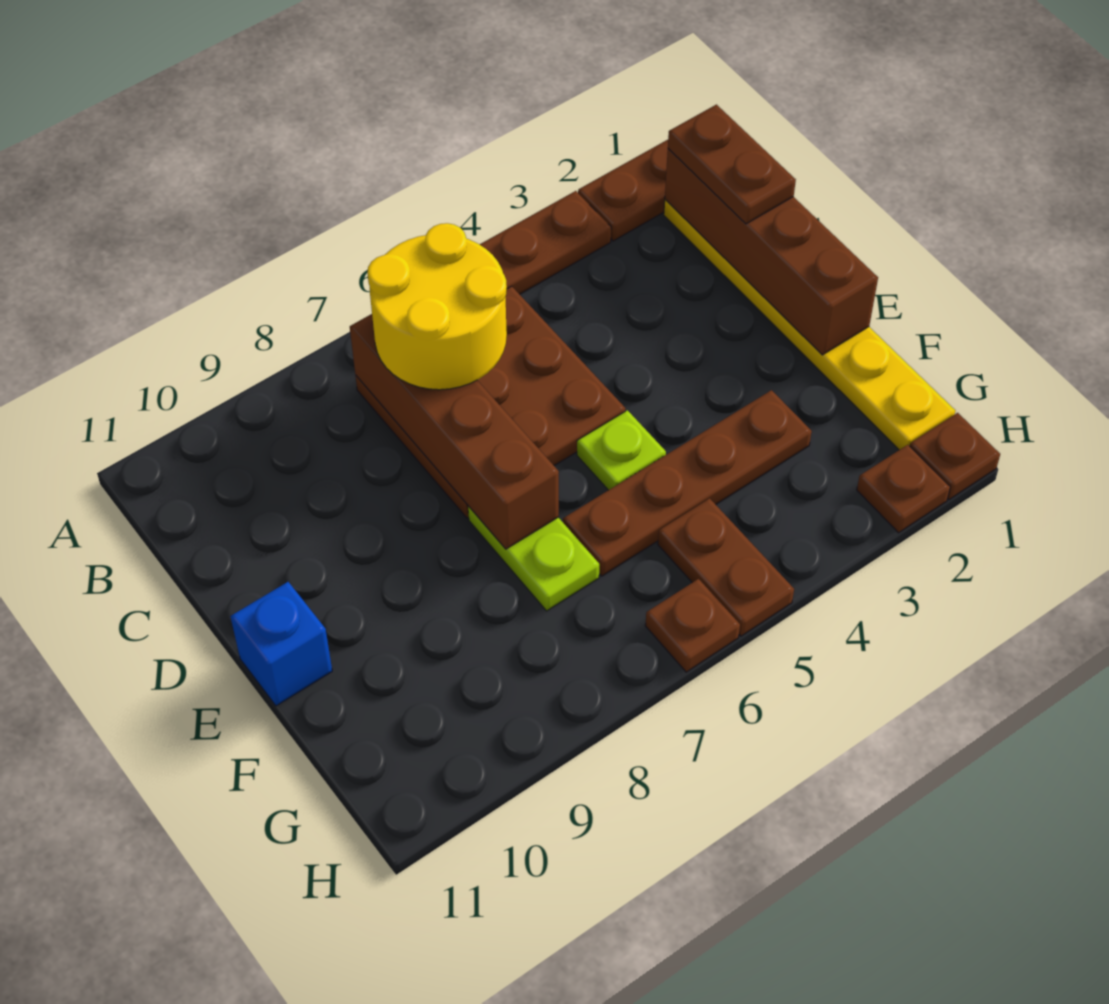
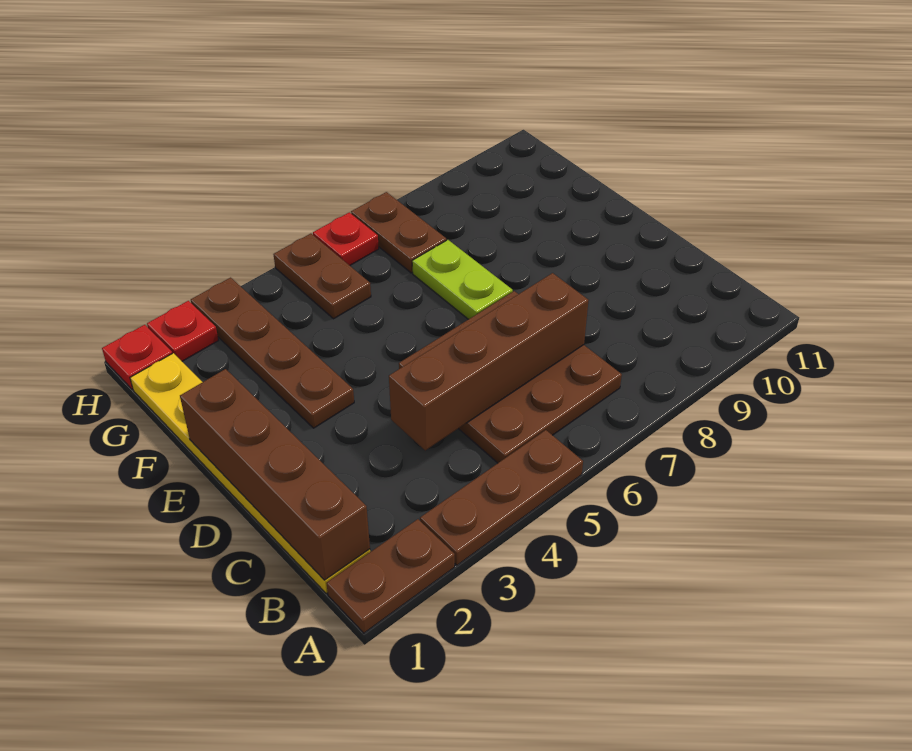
brown plate B1:C1 level 3 -> brown plate G7:H7 level 1
yellow round brick B6:C7 level 3 -> none
brown brick B7:E7 level 2 -> brown brick C4:C7 level 2
lime plate E5 level 1 -> none
blue brick E11 level 1 -> none
brown plate F3:F6 level 1 -> brown plate E3:H3 level 1
brown plate H1 level 1 -> red plate H1 level 1
brown plate H2 level 1 -> red plate H2 level 1
brown plate H6 level 1 -> red plate H6 level 1

